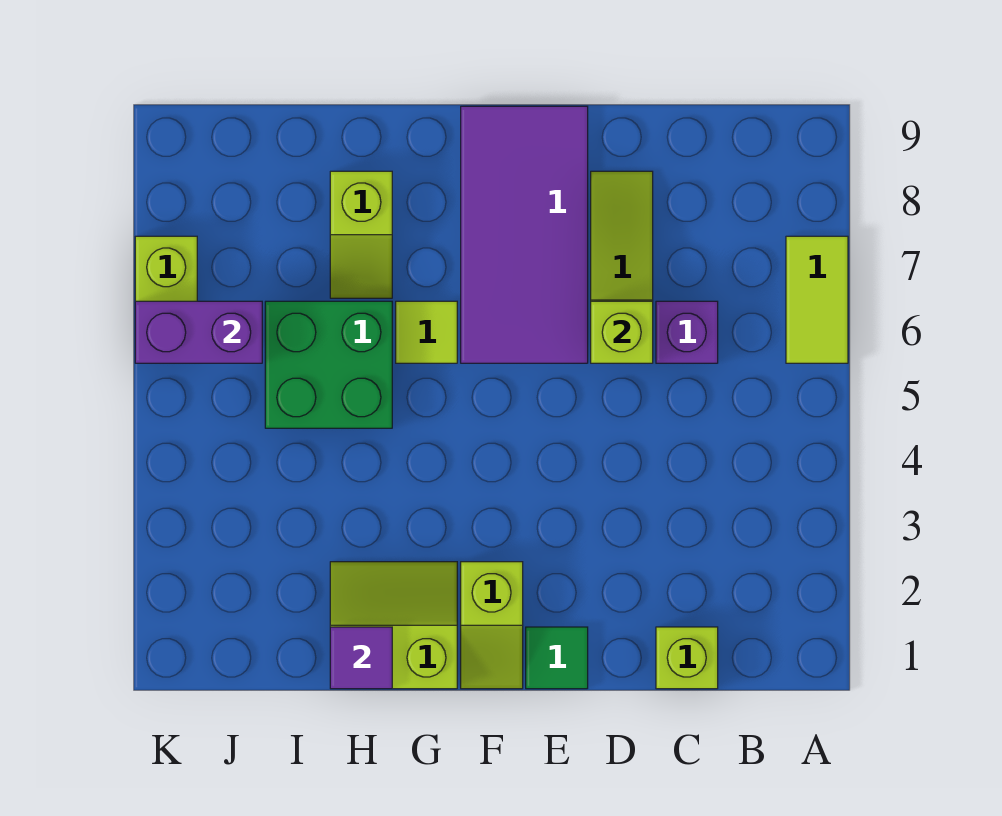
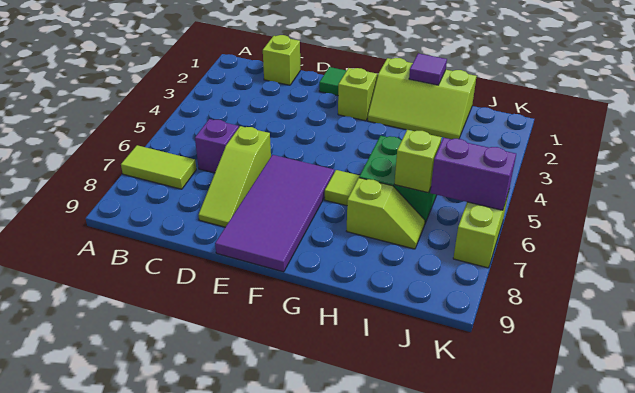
lime tile A6:A7 level 1 -> lime tile A7:B7 level 1
lime brick D6 level 2 -> lime brick I6 level 2
lime slope G1:H2 level 1 top 1 -> lime slope G1:I2 level 1 top 1
lime slope H7:H8 level 1 top 8 -> lime slope H7:I7 level 1 top H

